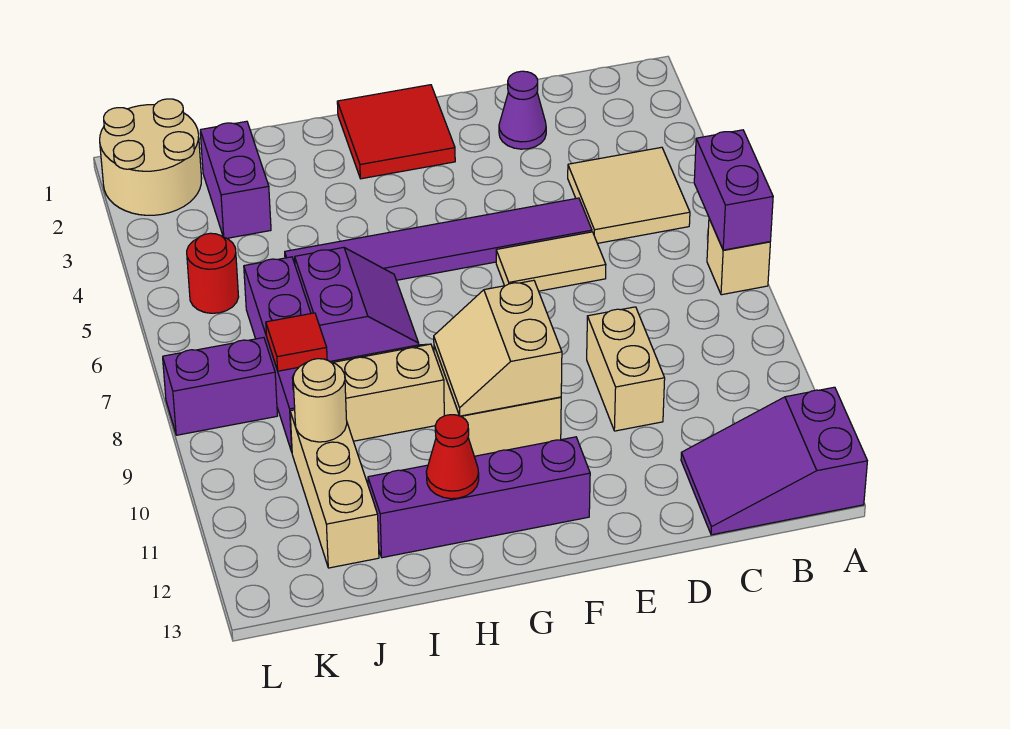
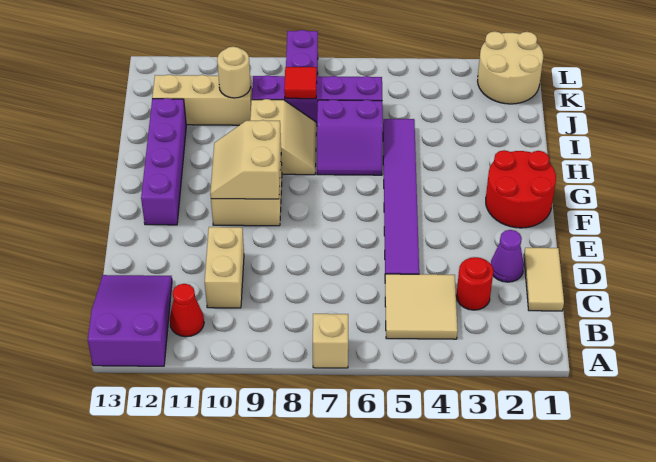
purple brick A6:A7 level 2 -> none
tan tile D6:E6 level 1 -> tan tile C1:D1 level 1
tan brick D9:D10 level 1 -> tan brick C10:D10 level 1
red tile F1:G2 level 1 -> red round brick F1:G2 level 1
tan slope F9:G10 level 2 top F -> tan slope F9:G10 level 2 top 9
red cone H12 level 2 -> red cone B11 level 1
purple brick J2:J3 level 1 -> none
red round brick K5 level 1 -> red round brick C3 level 1

